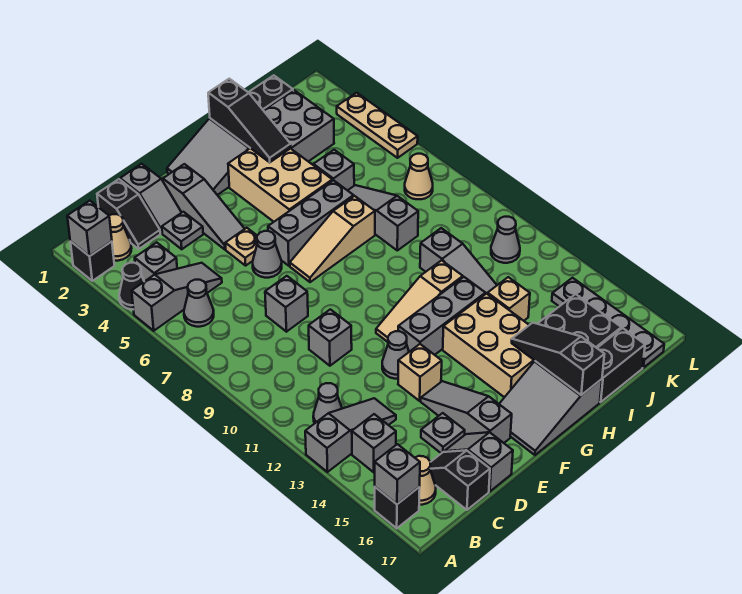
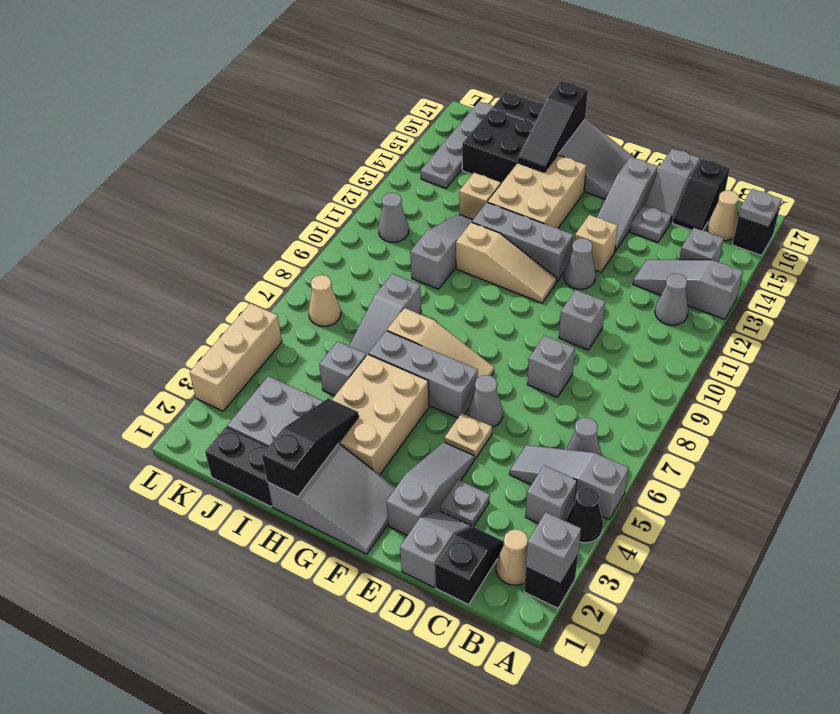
grey brick A16 level 2 -> grey plate A16 level 2
tan plate L3:L5 level 1 -> tan brick L3:L5 level 1

